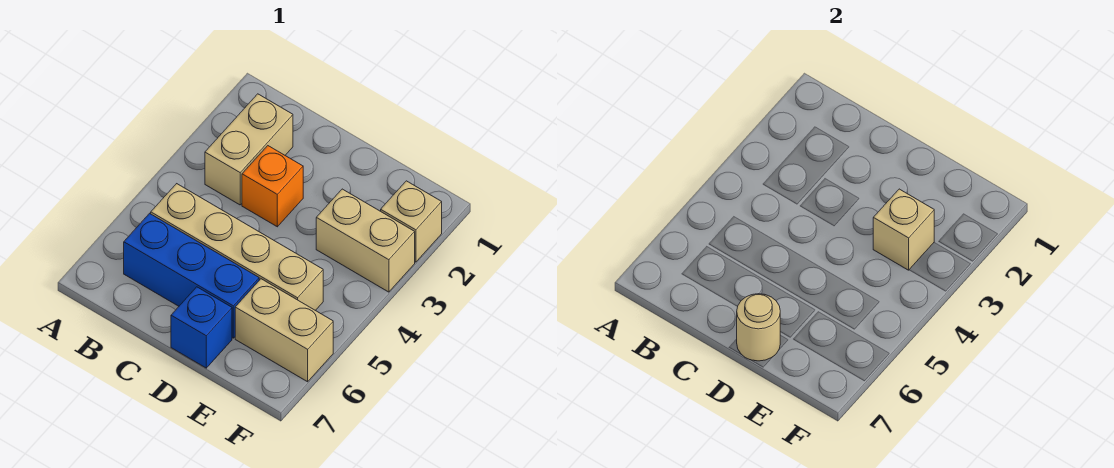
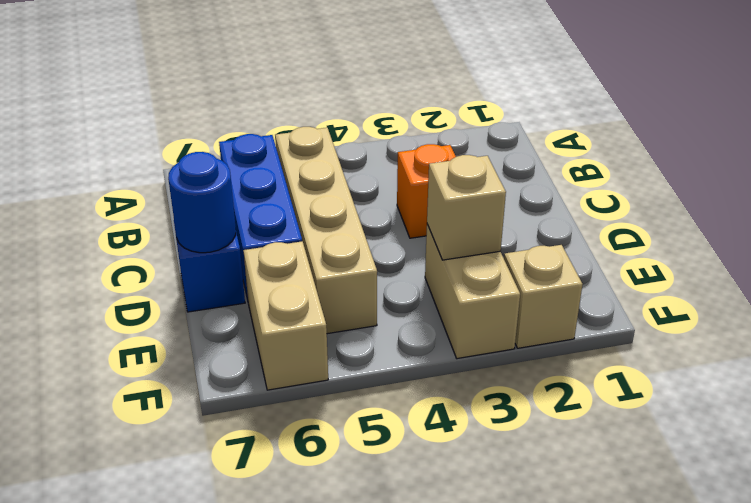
tan brick B2:B3 level 1 -> none
tan round brick D7 level 2 -> blue round brick D7 level 2

